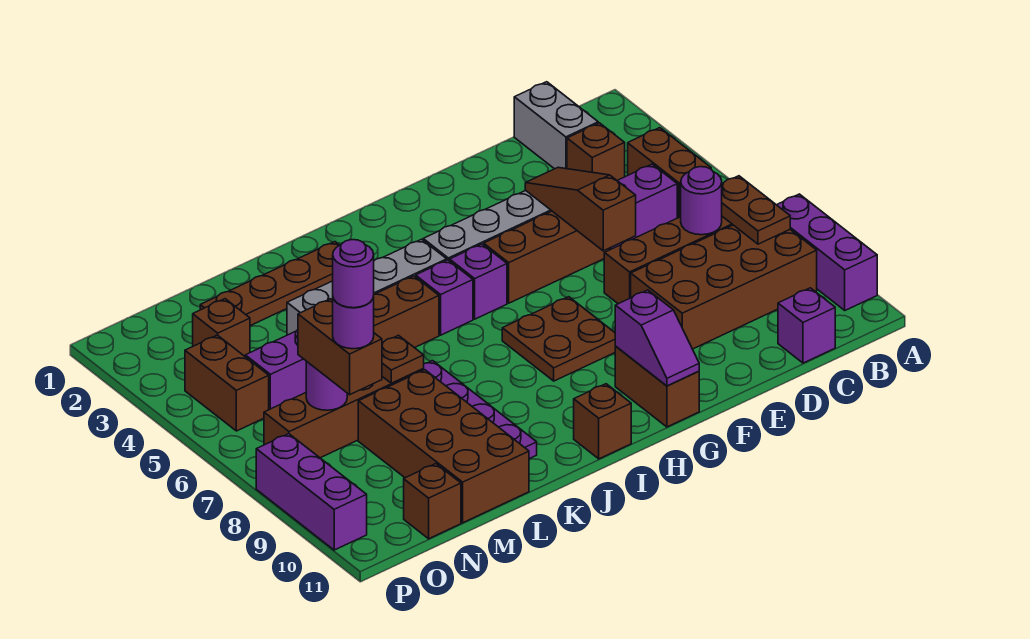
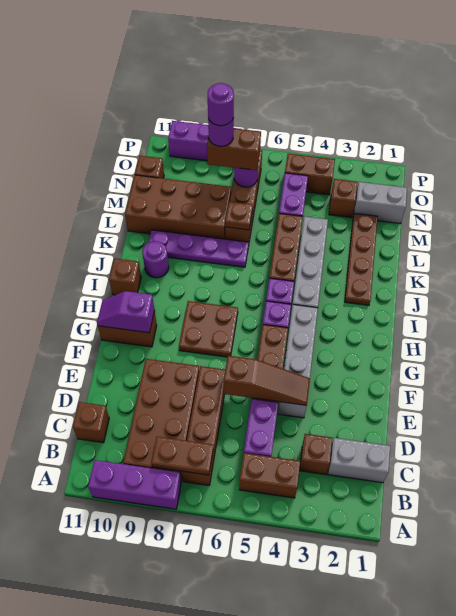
purple round brick C7 level 2 -> purple round brick J10 level 1
purple brick C11 level 1 -> brown brick C11 level 1
none -> grey brick N1:N2 level 1

